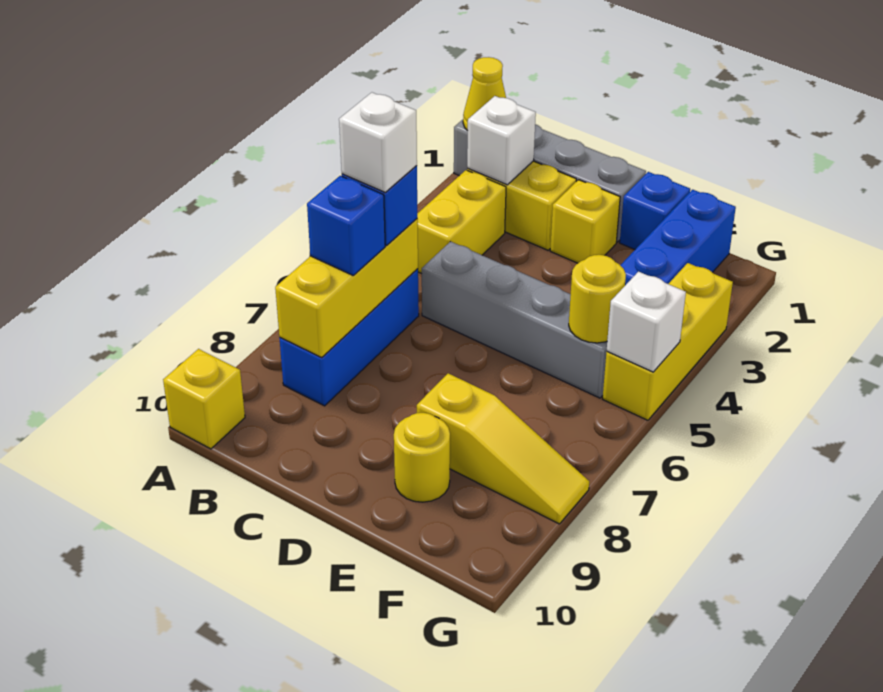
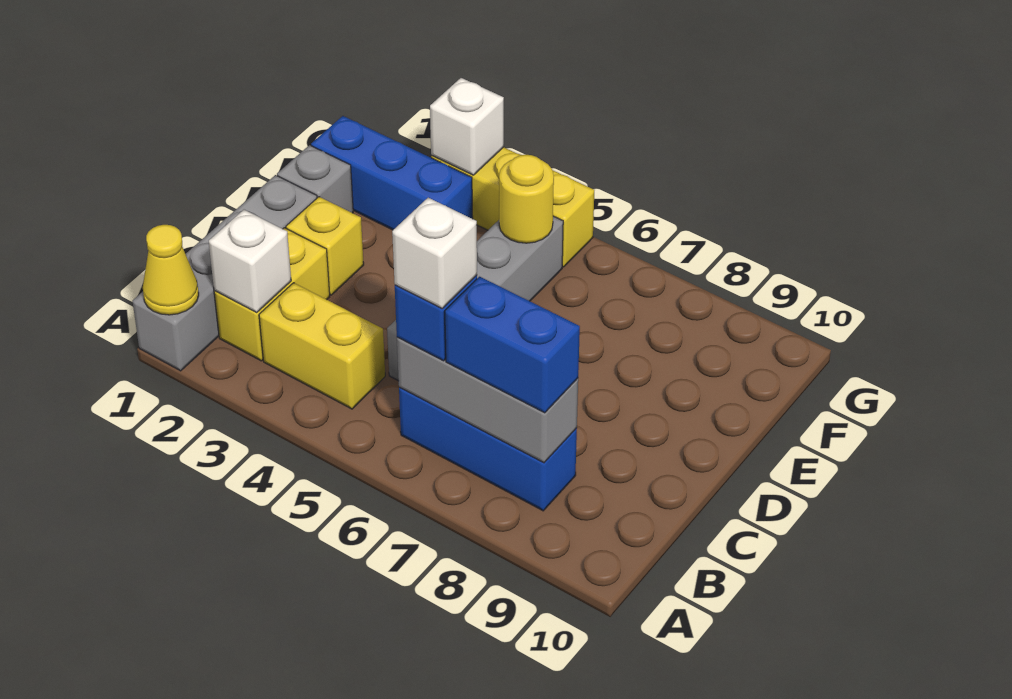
yellow brick A10 level 1 -> none
yellow brick B6:B8 level 2 -> grey brick B6:B8 level 2
blue brick B7 level 3 -> blue brick B7:B8 level 3
blue brick E1 level 1 -> grey brick E1 level 1
yellow slope E8:G8 level 1 top E -> none
yellow round brick E9 level 1 -> none
white brick G5 level 2 -> white brick G3 level 2

